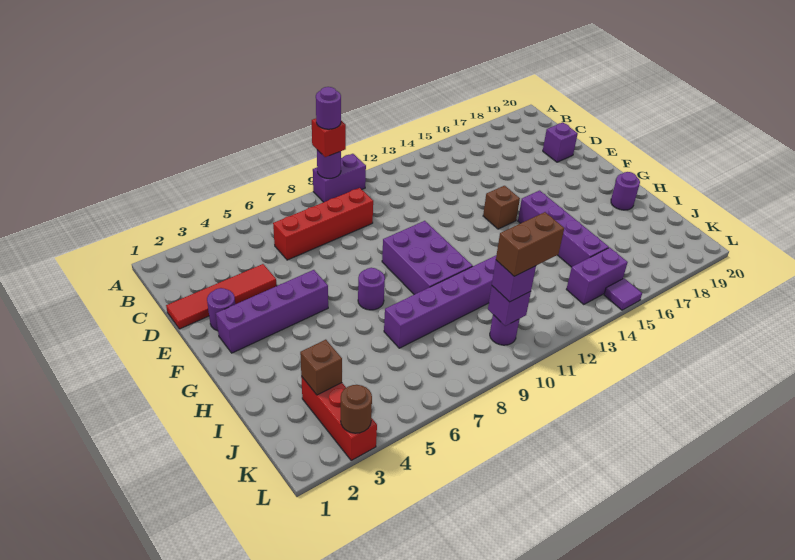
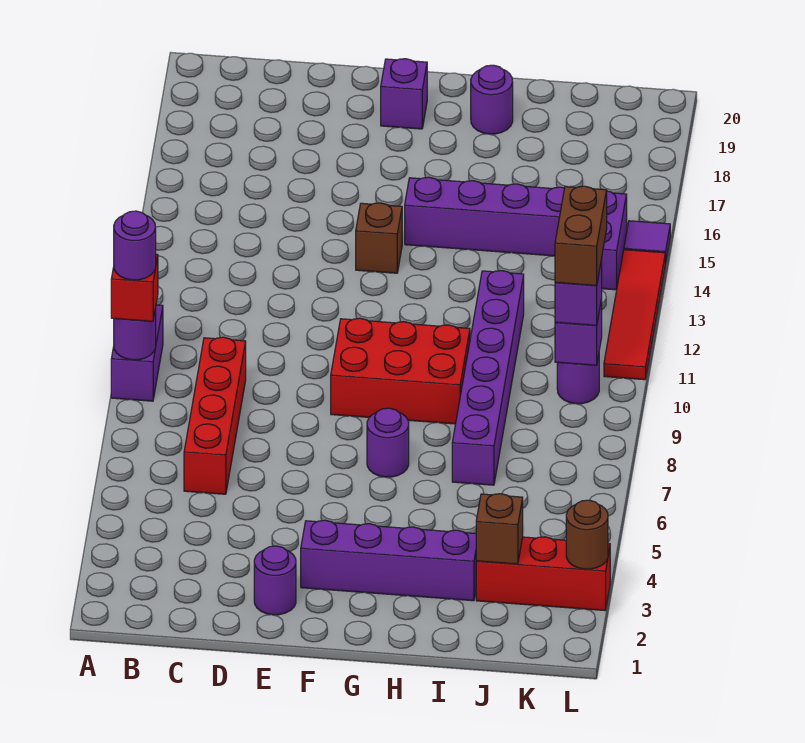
red tile D1:D4 level 1 -> red tile L11:L14 level 1
purple brick D19 level 1 -> purple brick F19 level 1
purple brick F2:F5 level 1 -> purple brick F3:I3 level 1
purple brick F9:H10 level 1 -> red brick F9:H10 level 1

